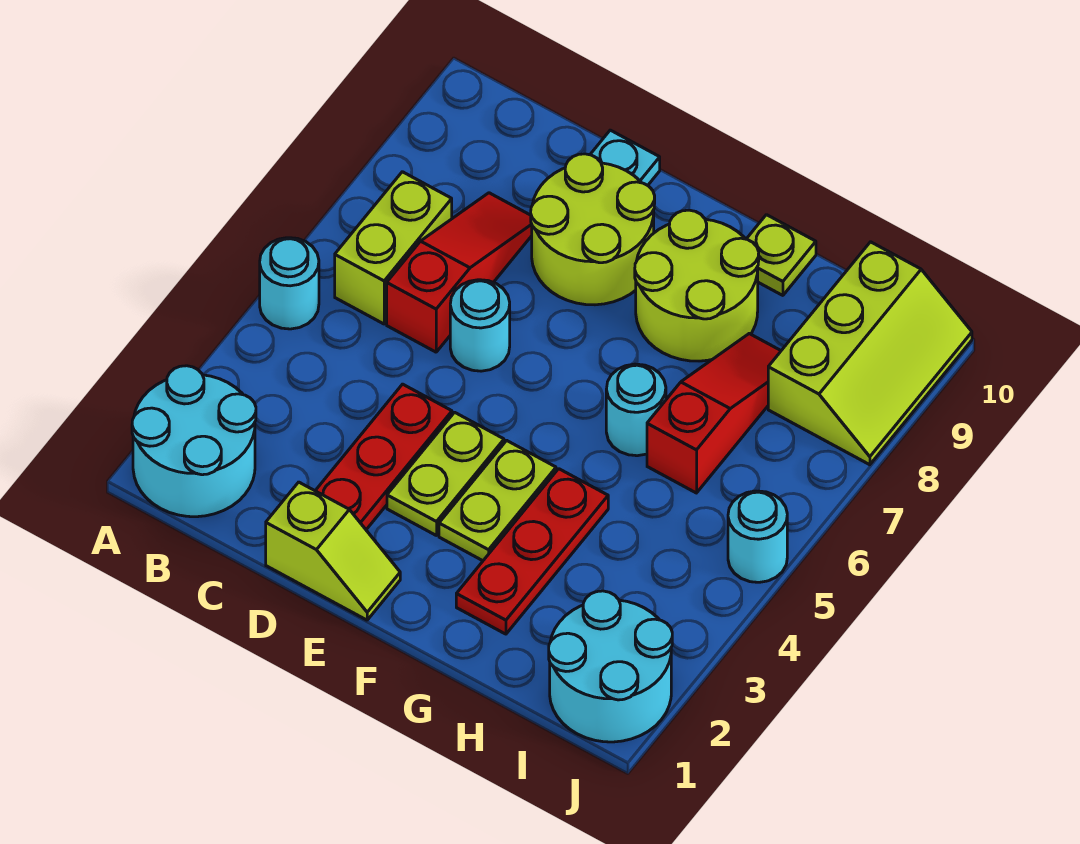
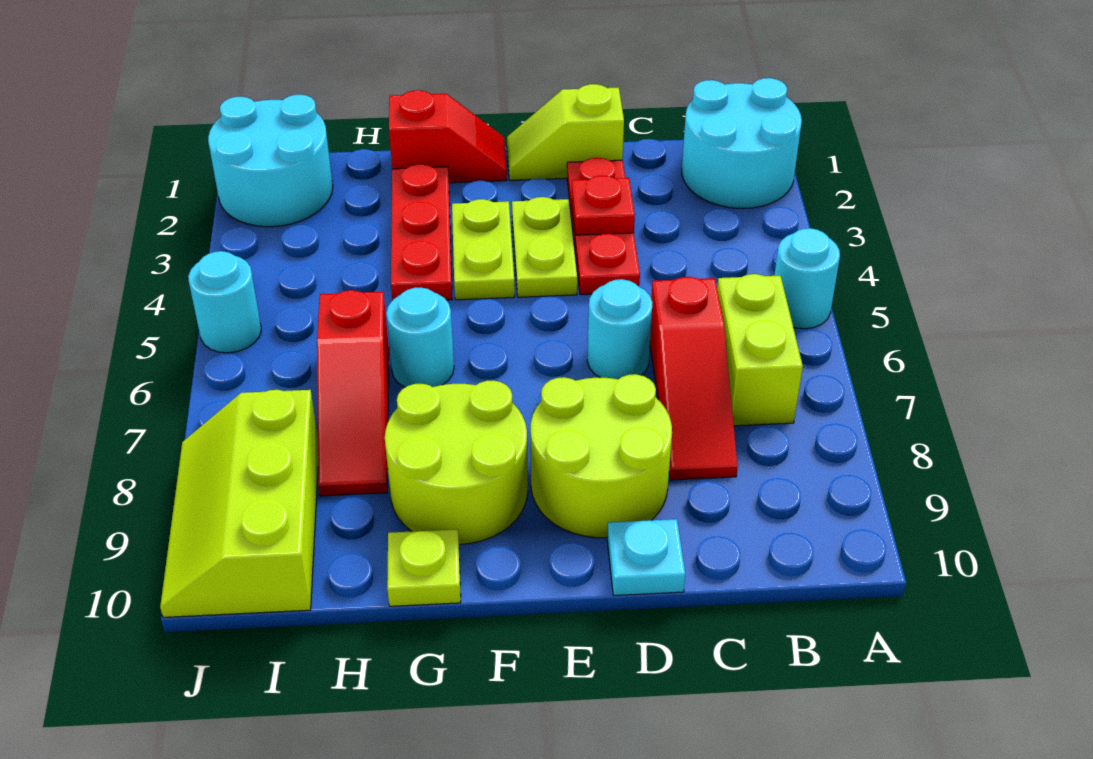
none -> red plate D3 level 2
none -> red slope F1:G1 level 1 top G

